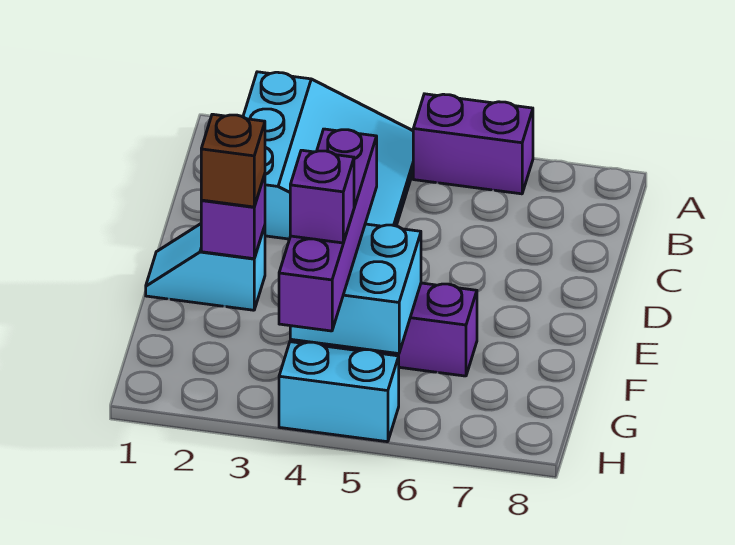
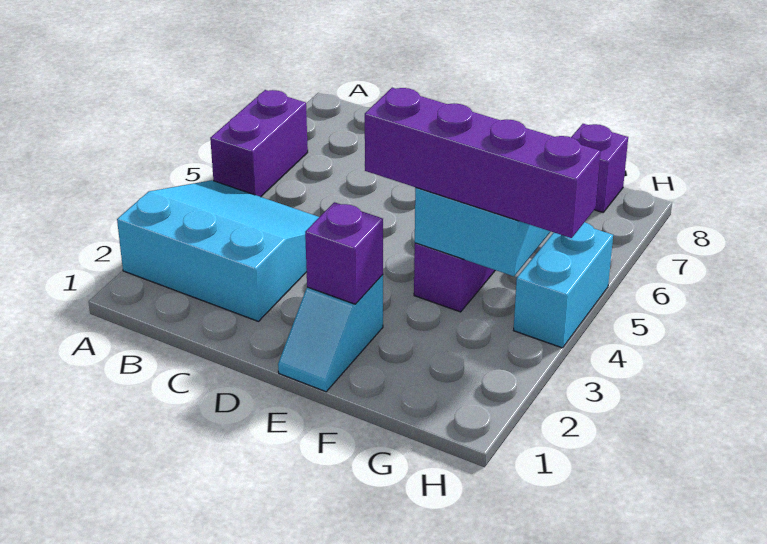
brown brick E2 level 3 -> none
purple brick G4 level 4 -> purple brick G8 level 1

